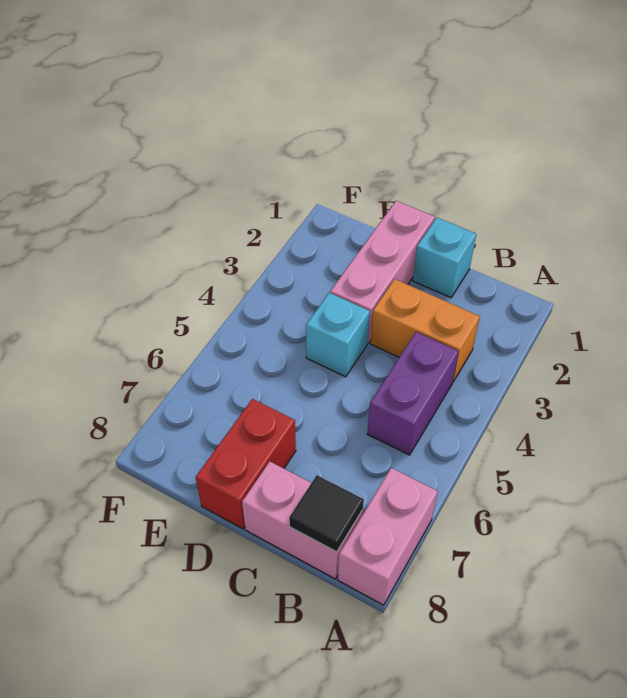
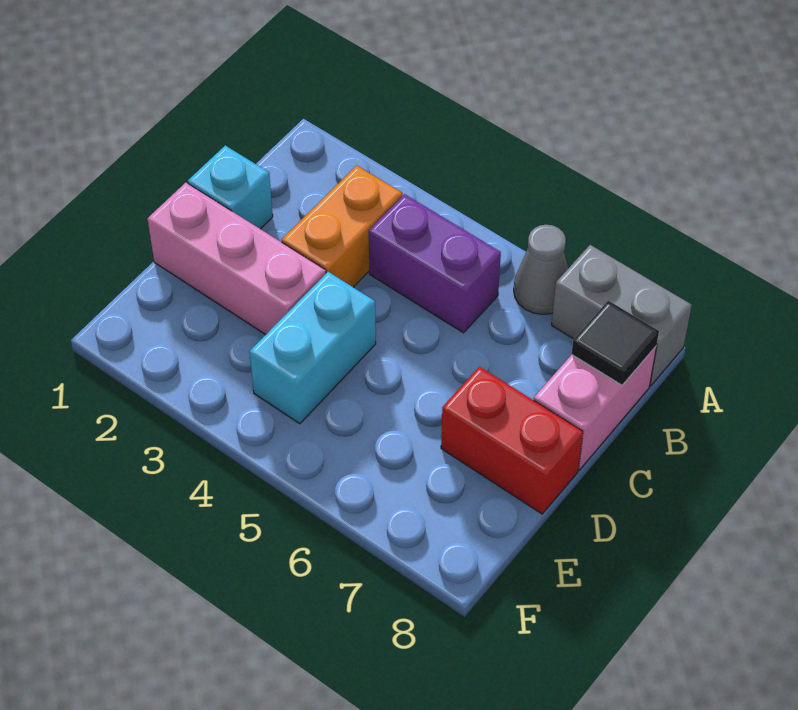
none -> grey cone A6 level 1
pink brick A7:A8 level 1 -> grey brick A7:A8 level 1
cyan brick D4 level 1 -> cyan brick D4:E4 level 1

